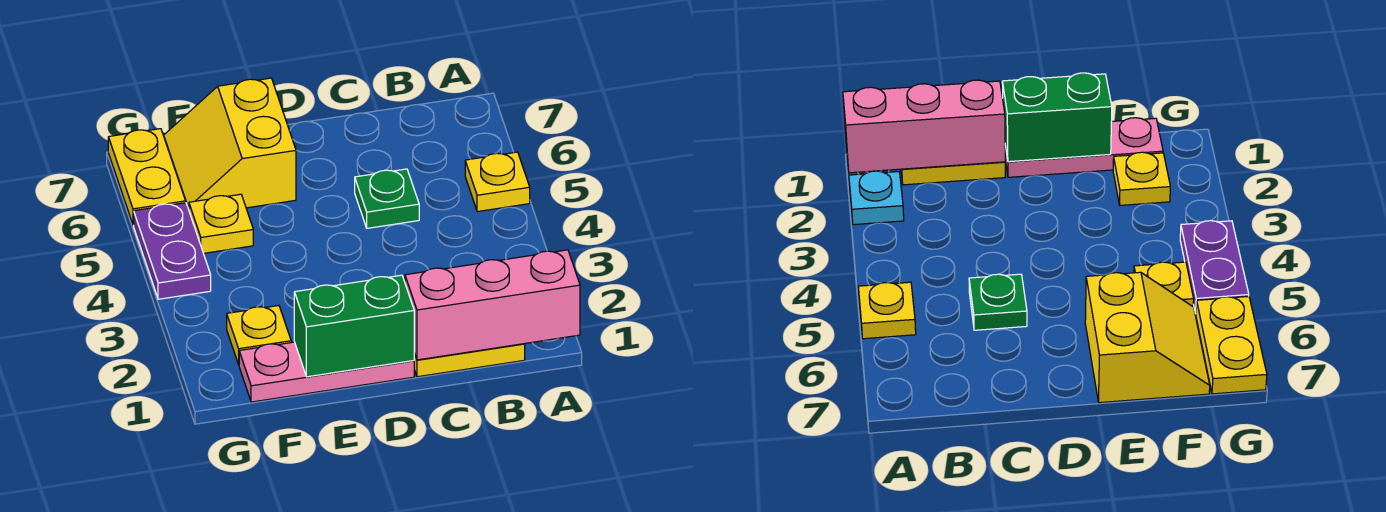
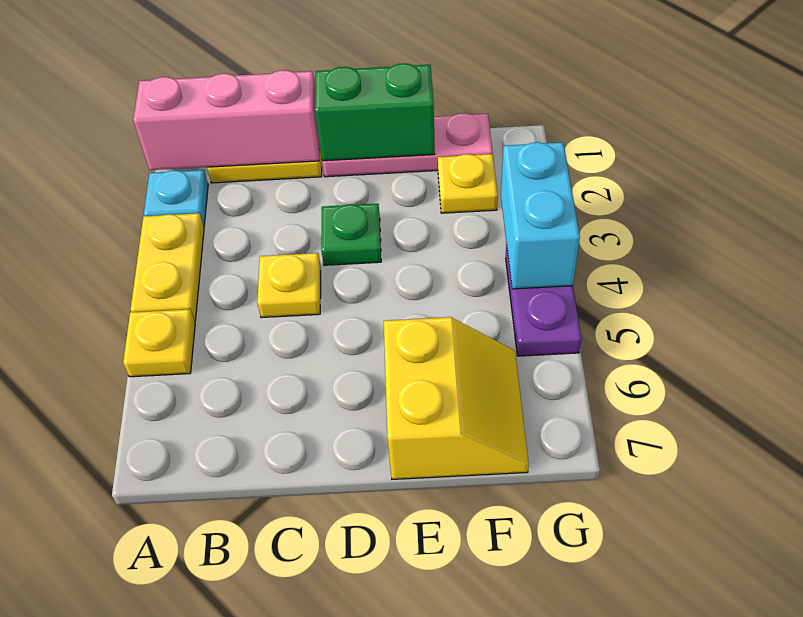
green plate C5 level 1 -> green plate D3 level 1
yellow plate F5 level 1 -> yellow plate C4 level 1
none -> cyan brick G3:G4 level 2
yellow plate G6:G7 level 1 -> yellow plate A3:A4 level 1

